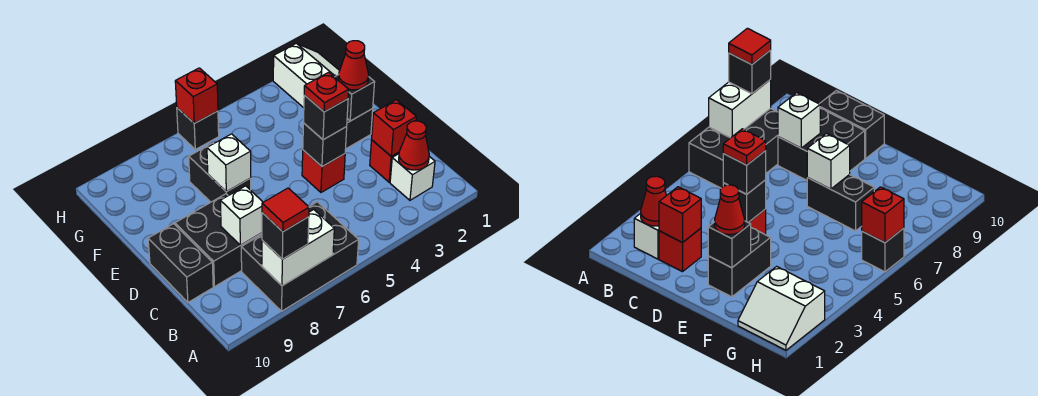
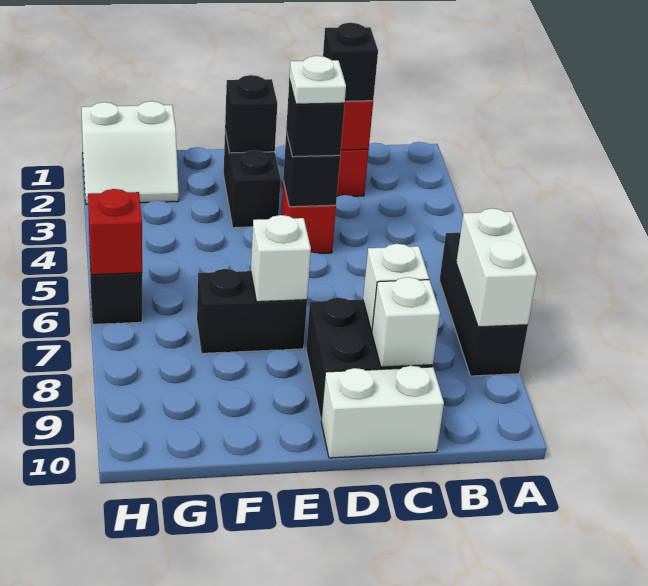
black brick A6:B8 level 1 -> black brick A6:A8 level 1
black brick A8 level 3 -> black brick C2 level 3
red tile A8 level 4 -> none
white brick B2 level 1 -> white brick C9 level 2
red cone B2 level 2 -> none
black brick C10:D10 level 1 -> white brick C10:D10 level 1
red plate D4 level 4 -> white plate D4 level 4
red cone E2 level 3 -> none
white slope G1:H2 level 1 top 2 -> white slope G1:H2 level 1 top 1

